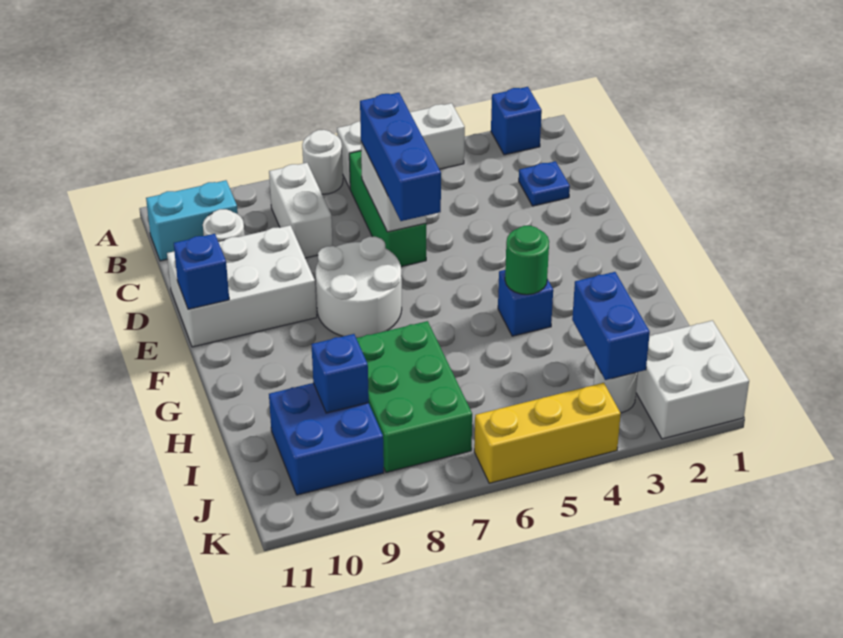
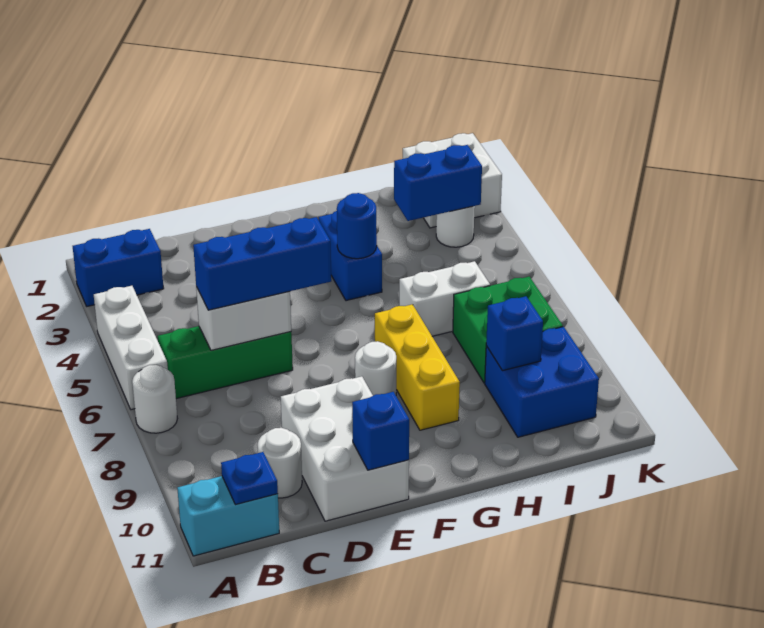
blue brick A2 level 1 -> blue brick A2:B2 level 1
white brick B8:C8 level 1 -> white brick H6:I6 level 1
cyan brick B10:B11 level 1 -> cyan brick A11:B11 level 1
blue plate C2 level 1 -> blue plate B11 level 2
white round brick E7:F8 level 1 -> white round brick F8 level 1
blue brick G4 level 1 -> blue brick G3:G4 level 1
green round brick G4 level 2 -> blue round brick G4 level 2
green brick H7:J8 level 1 -> green brick I7:J8 level 1
yellow brick K4:K6 level 1 -> yellow brick G7:G9 level 1

